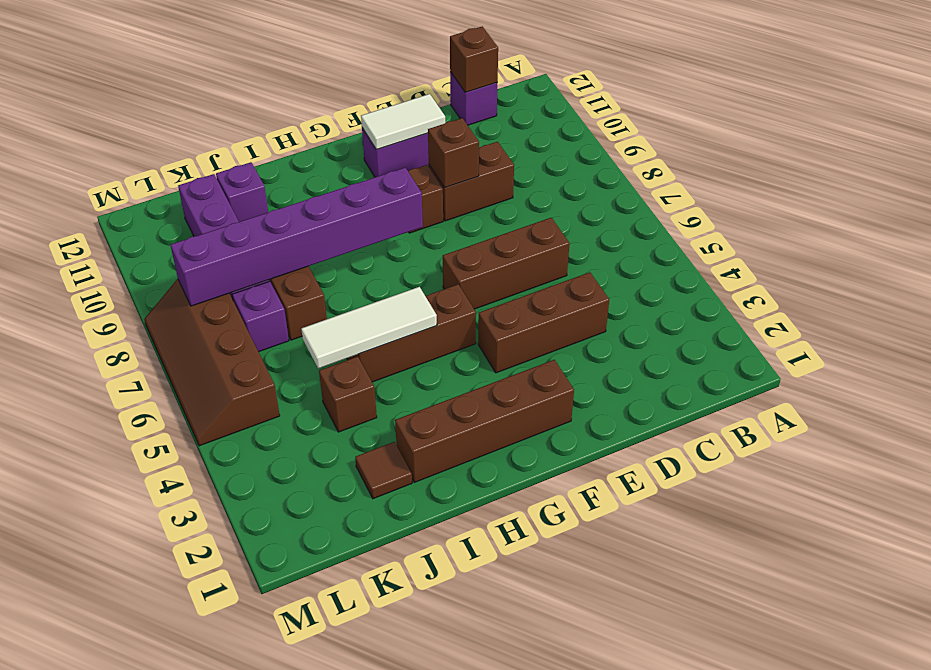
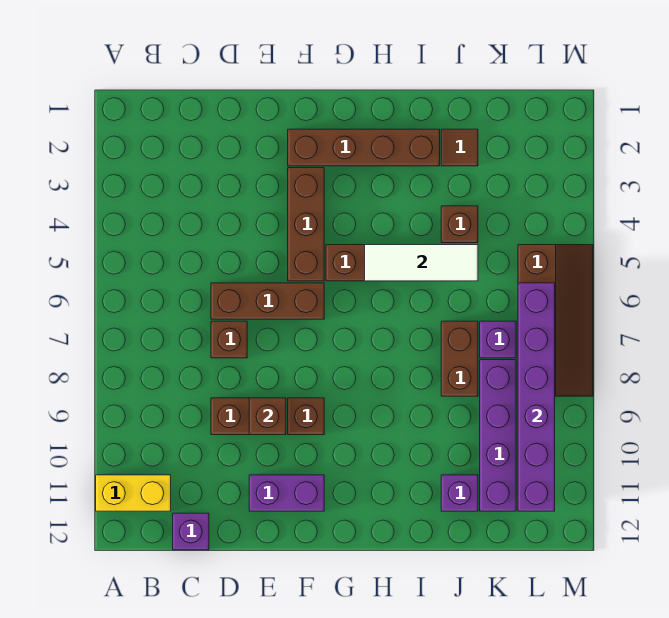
none -> yellow brick A11:B11 level 1
brown brick C12 level 2 -> brown brick D7 level 1
brown brick D4:F4 level 1 -> brown brick F3:F5 level 1
white tile E11:F11 level 2 -> none
purple brick G8:L8 level 2 -> purple brick L6:L11 level 2

